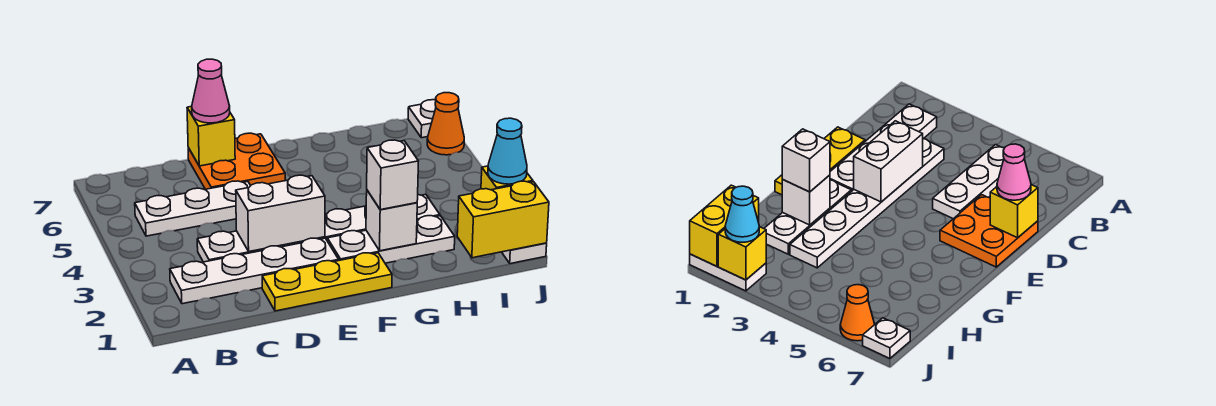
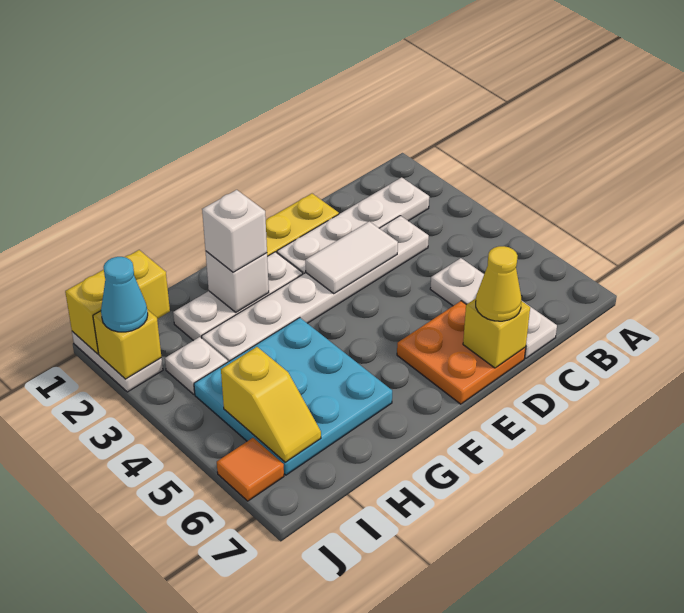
white plate B5:D5 level 1 -> white plate C5:C7 level 1
white brick D3:E3 level 2 -> white tile D3:E3 level 2
pink cone D7 level 3 -> yellow cone D7 level 3
none -> cyan plate G4:I6 level 1
none -> yellow slope I5:I6 level 2 top 5
orange cone J6 level 1 -> orange tile J6 level 1
white plate J7 level 1 -> white plate I3 level 1

